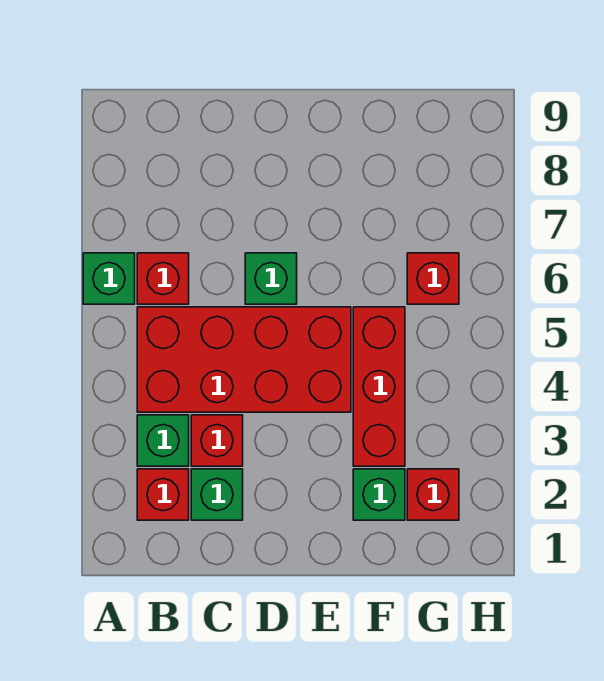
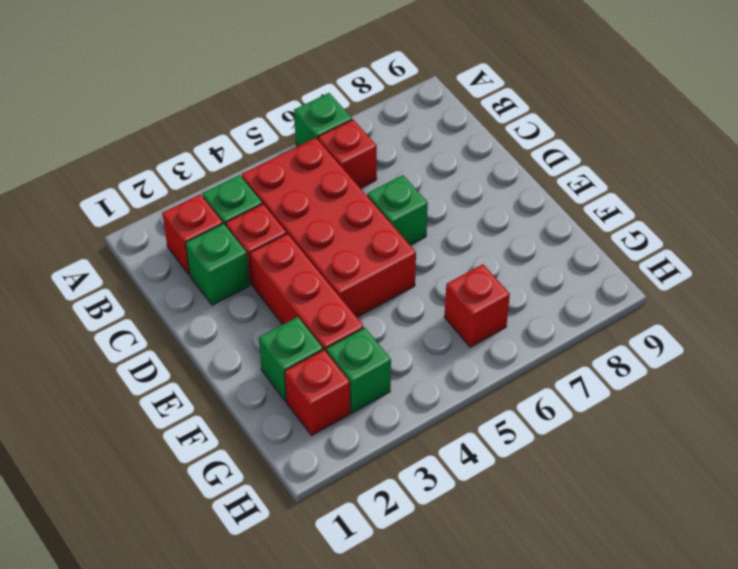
red brick F3:F5 level 1 -> red brick D3:F3 level 1
none -> green brick G3 level 1

